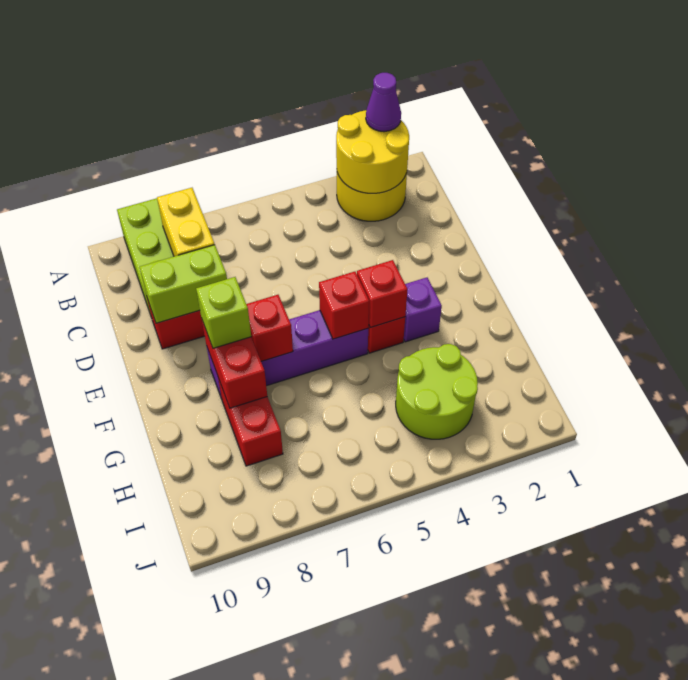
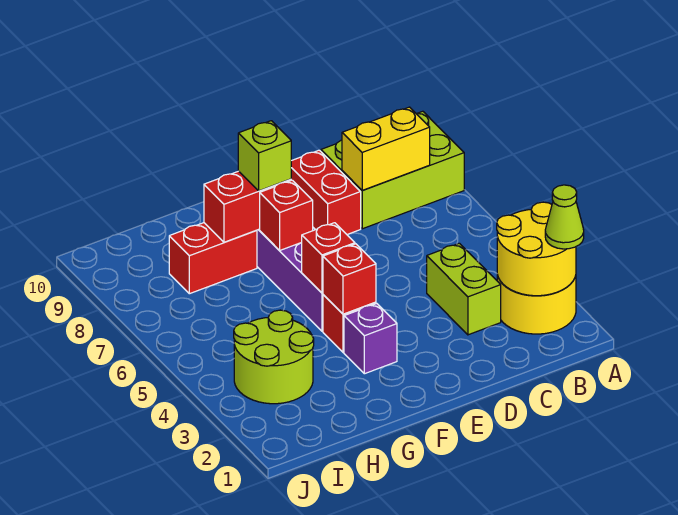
purple cone A2 level 3 -> lime cone A2 level 3
lime brick D8:D9 level 2 -> lime brick C3:C4 level 1

